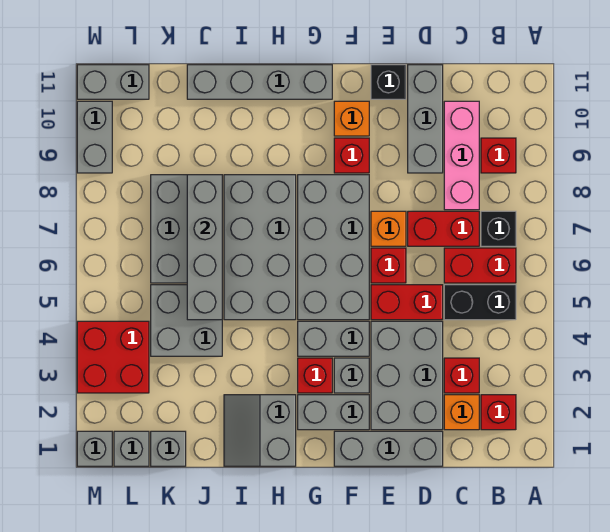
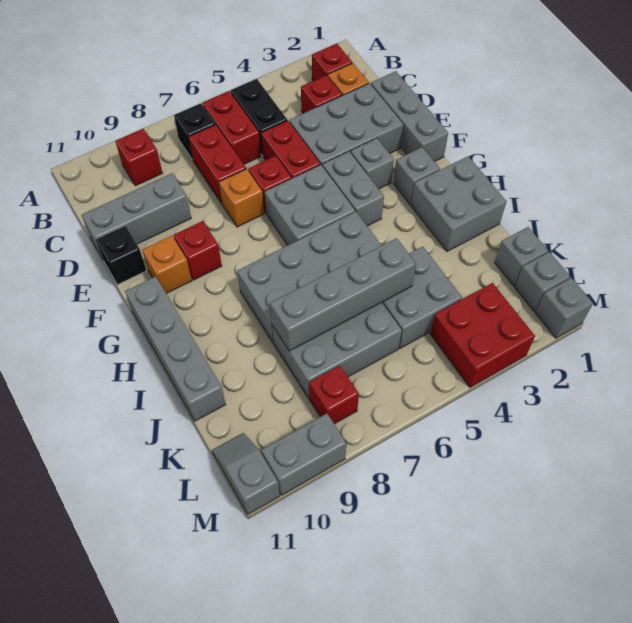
pink brick C8:C10 level 1 -> none
grey brick F2:G2 level 1 -> grey brick G2 level 1
grey brick F5:G8 level 1 -> grey brick F5:G6 level 1
red brick G3 level 1 -> red brick L8 level 1
grey slope H1:I2 level 1 top H -> grey brick H1:I2 level 1
grey brick L11:M11 level 1 -> grey slope L11:M11 level 1 top M

